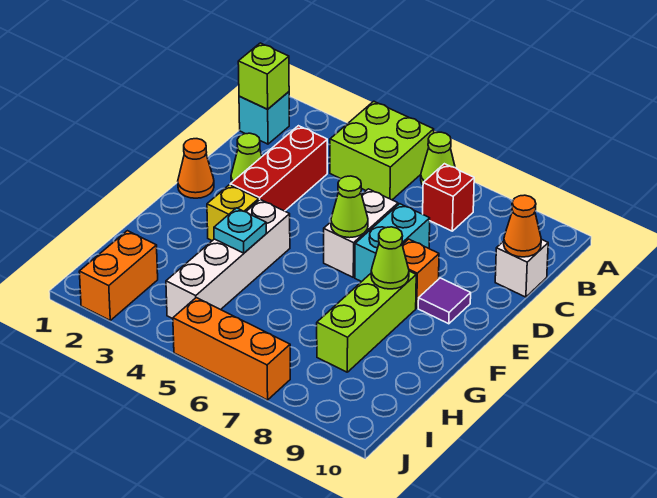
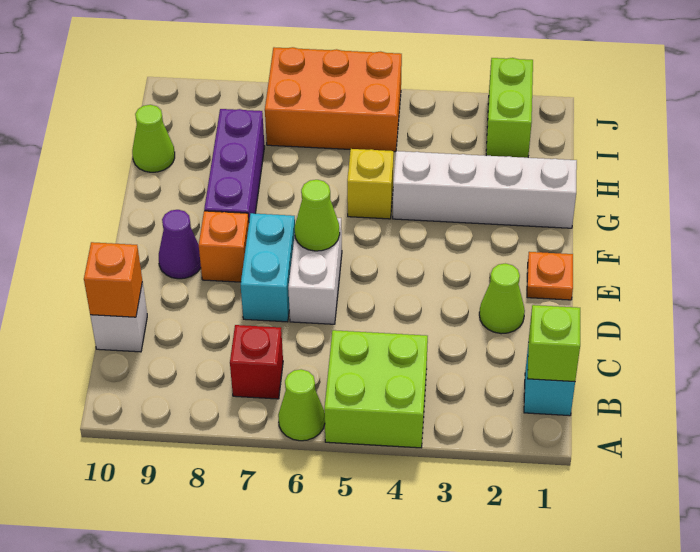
red brick C3:E3 level 1 -> none
orange cone C10 level 2 -> orange brick C10 level 2
orange cone E1 level 1 -> orange plate E1 level 1
purple tile E9 level 1 -> purple cone E9 level 1
yellow brick F3 level 1 -> yellow brick G5 level 1
white brick F4:I4 level 1 -> white brick G1:G4 level 1
lime brick F8:H8 level 1 -> purple brick F8:H8 level 1
lime cone F8 level 2 -> lime cone H10 level 1
cyan plate G4 level 2 -> none
orange brick I2:J2 level 1 -> lime brick I2:J2 level 1
orange brick J5:J7 level 1 -> orange brick I5:J7 level 1

